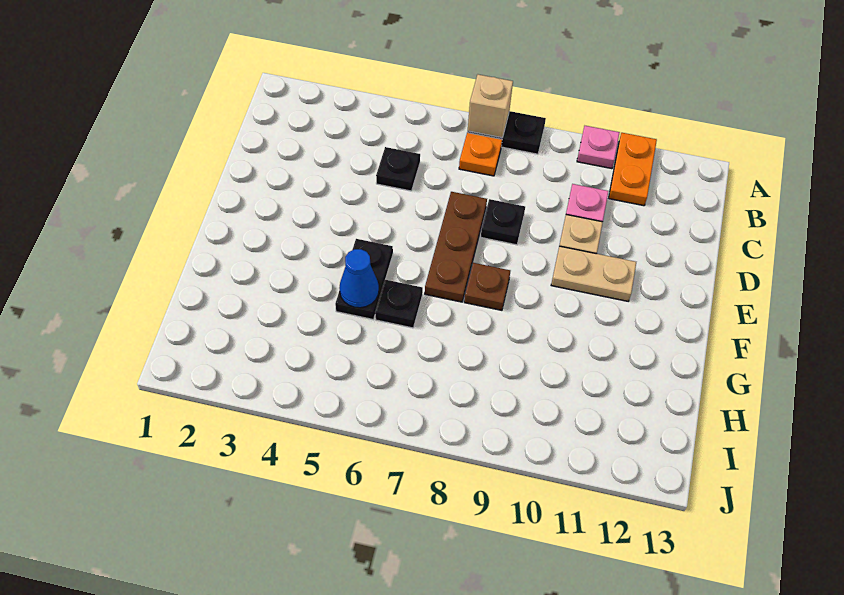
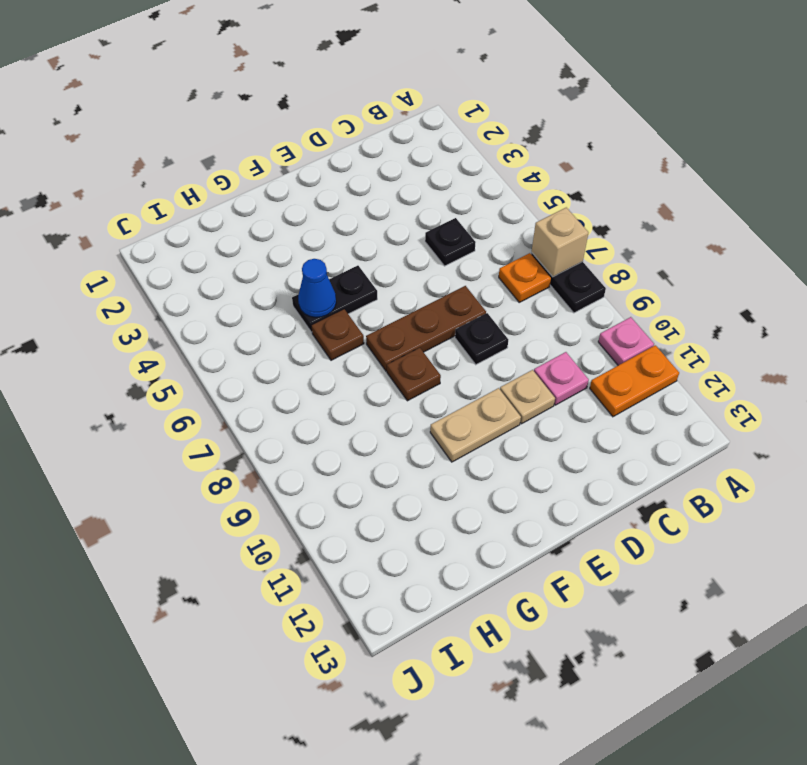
tan plate E10:E11 level 1 -> tan plate E10:F10 level 1
black plate G6 level 1 -> brown plate G6 level 1

